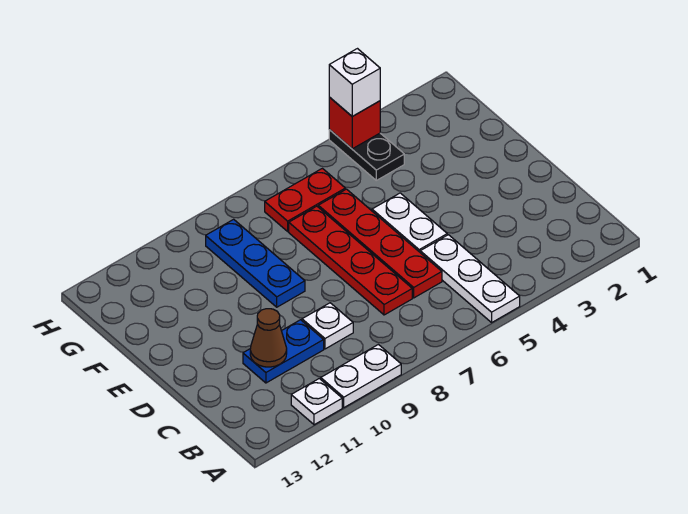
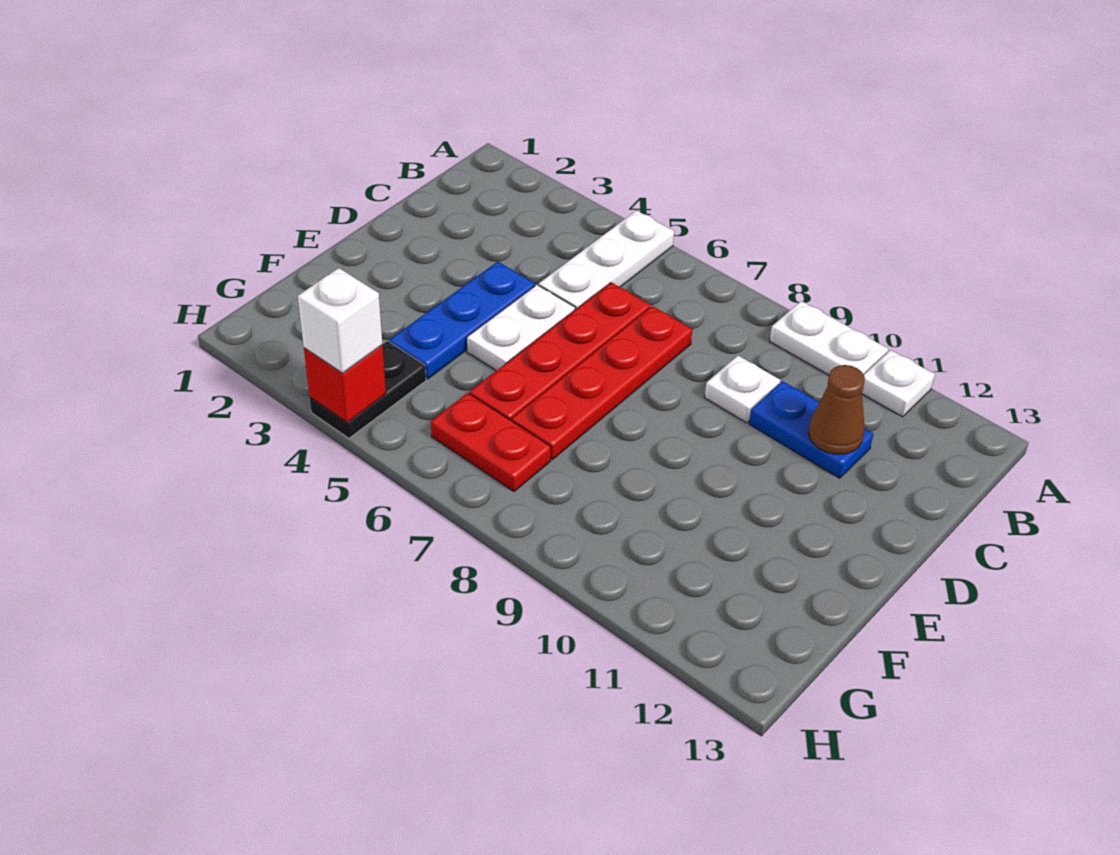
blue plate E9:G9 level 1 -> blue plate D4:F4 level 1

